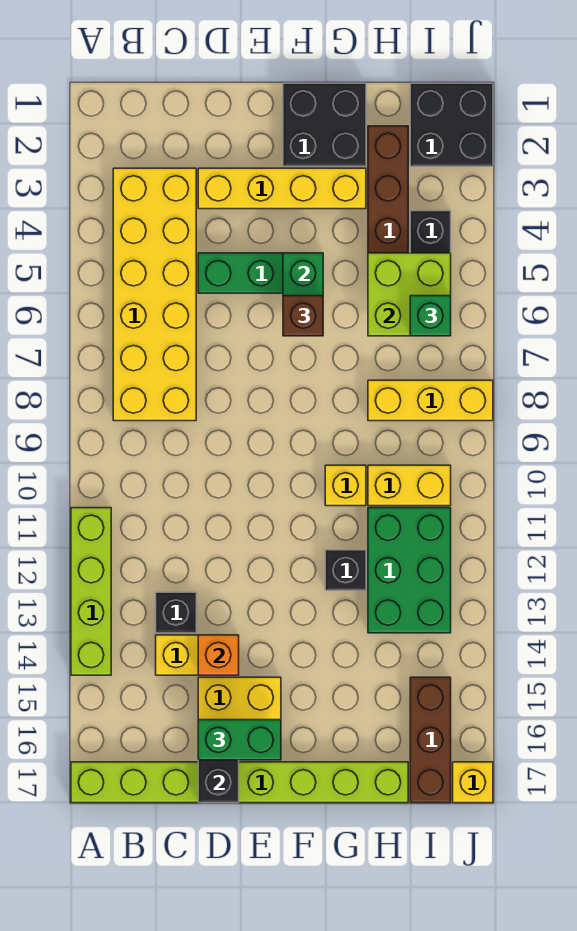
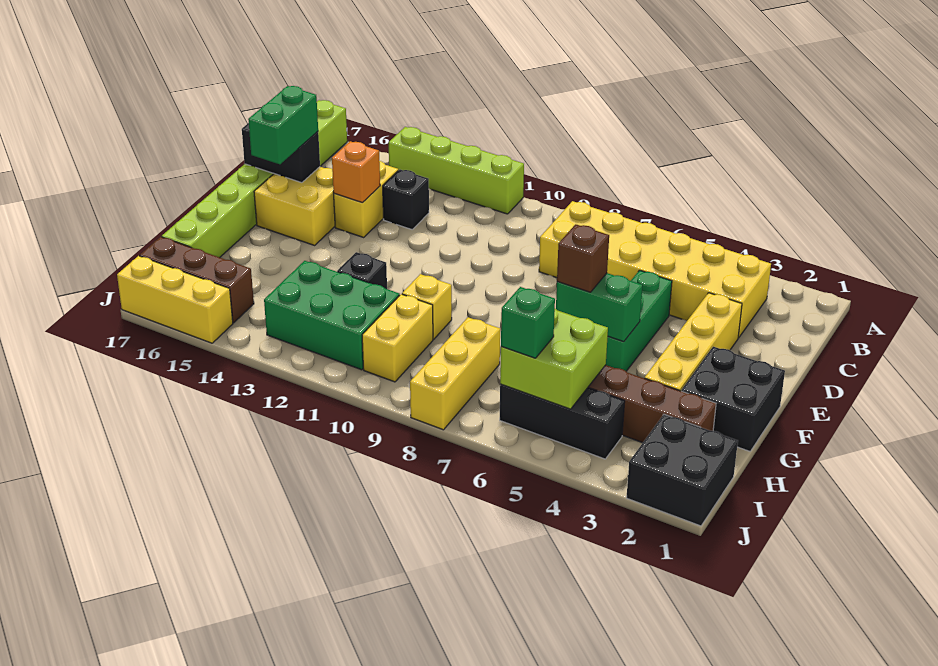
yellow brick J17 level 1 -> yellow brick J15:J17 level 1

